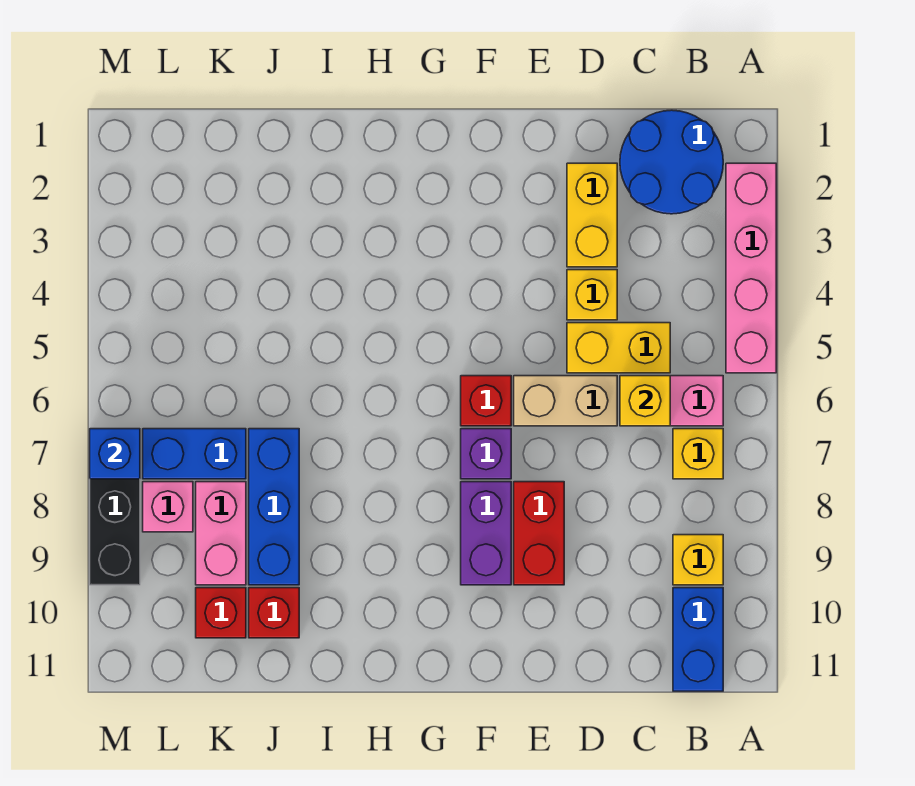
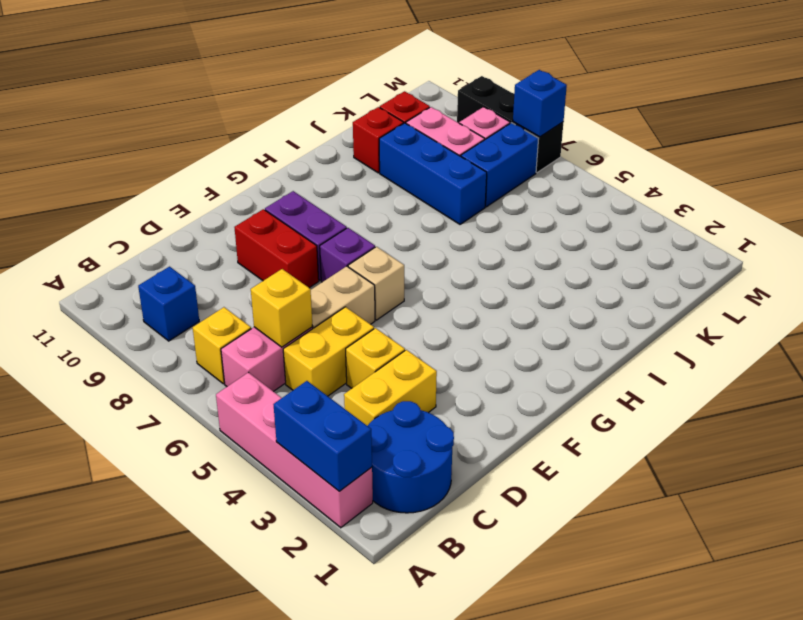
yellow brick B9 level 1 -> blue brick B9 level 1
blue brick B10:B11 level 1 -> blue brick A2:A3 level 2
yellow brick D2:D3 level 1 -> yellow brick C3:D3 level 1
red brick F6 level 1 -> tan brick F6 level 1

